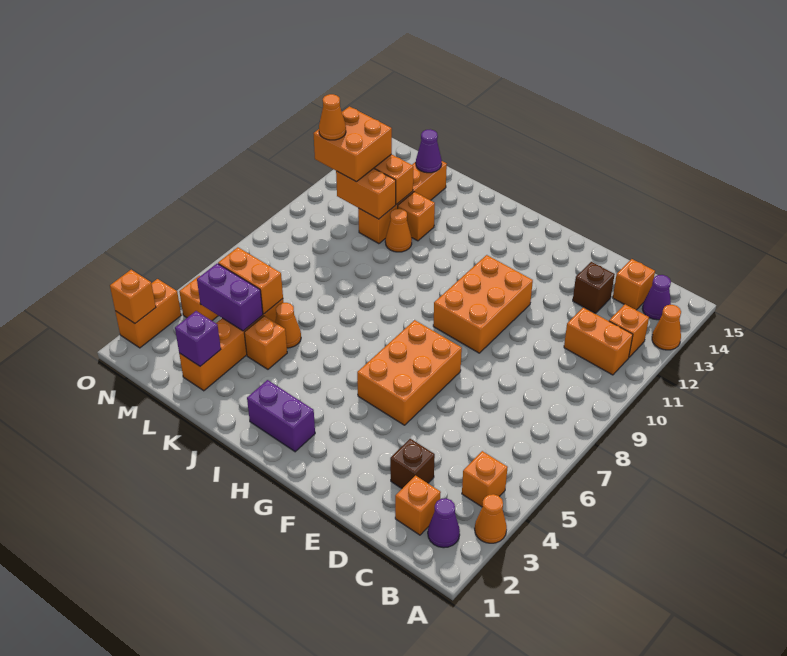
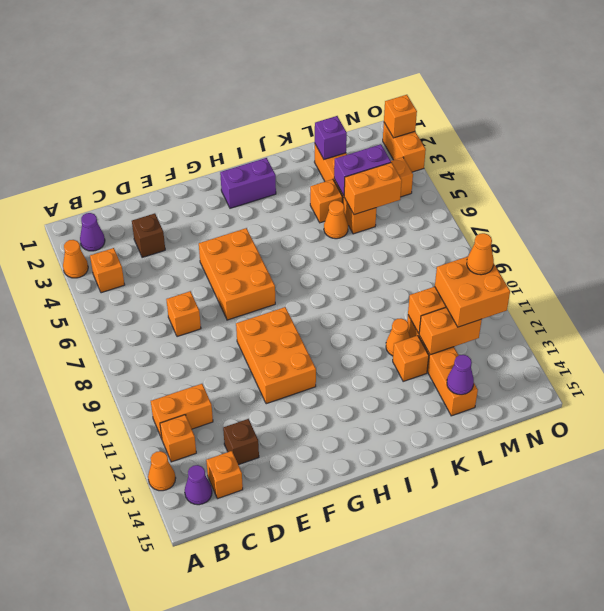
orange brick C2 level 1 -> orange brick D7 level 1

